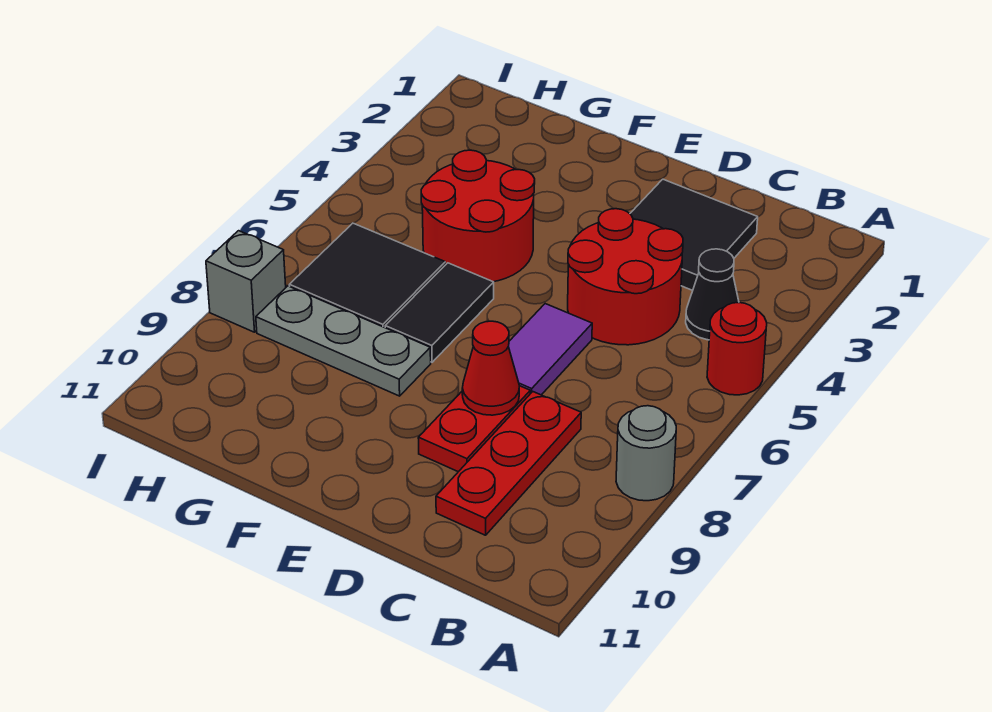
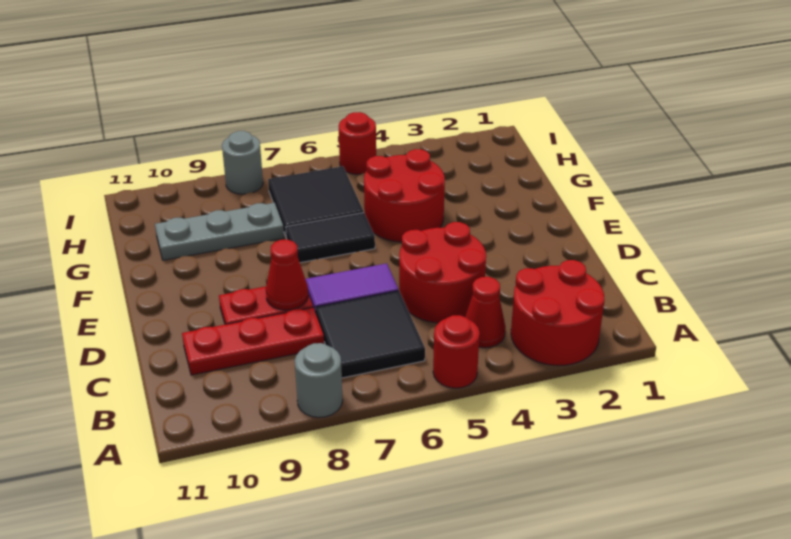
none -> red round brick A2:B3 level 1
black cone B4 level 1 -> red cone B4 level 1
black tile C2:D3 level 1 -> black tile B6:C7 level 1
grey plate F8:H8 level 1 -> grey plate G8:G10 level 1
none -> red round brick I5 level 1
grey brick I8 level 1 -> grey round brick I8 level 1

